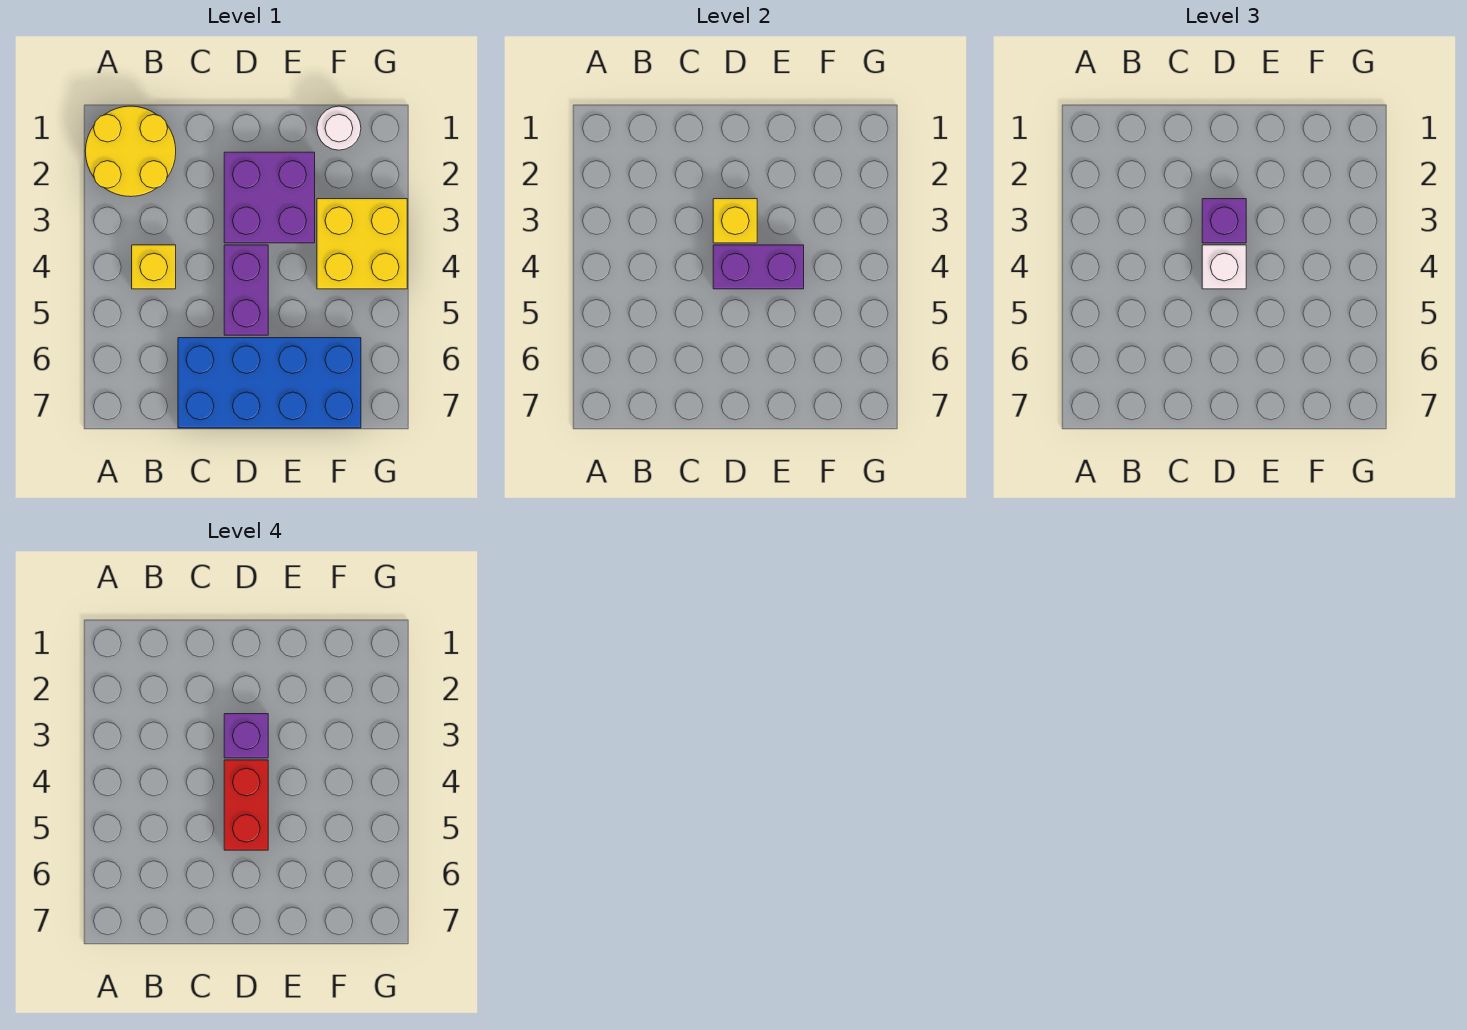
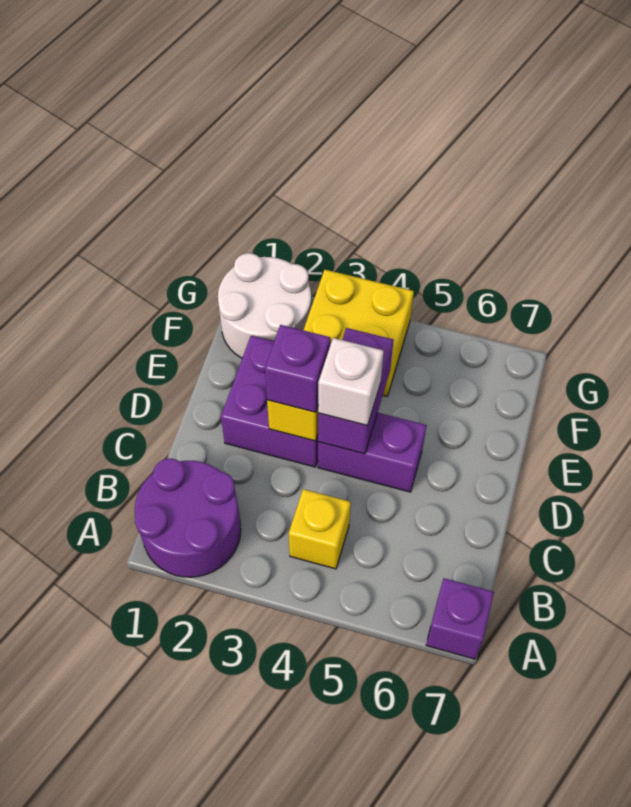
yellow round brick A1:B2 level 1 -> purple round brick A1:B2 level 1
blue brick C6:F7 level 1 -> none
purple brick D3 level 4 -> purple brick A7 level 1
red brick D4:D5 level 4 -> none
white round brick F1 level 1 -> white round brick F1:G2 level 1

